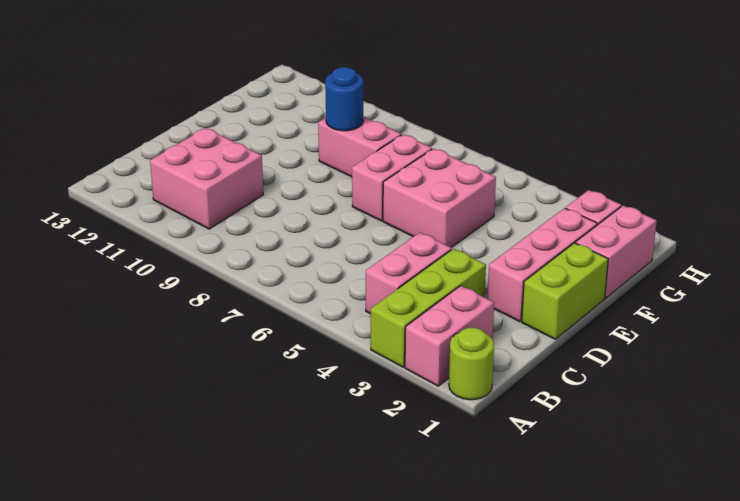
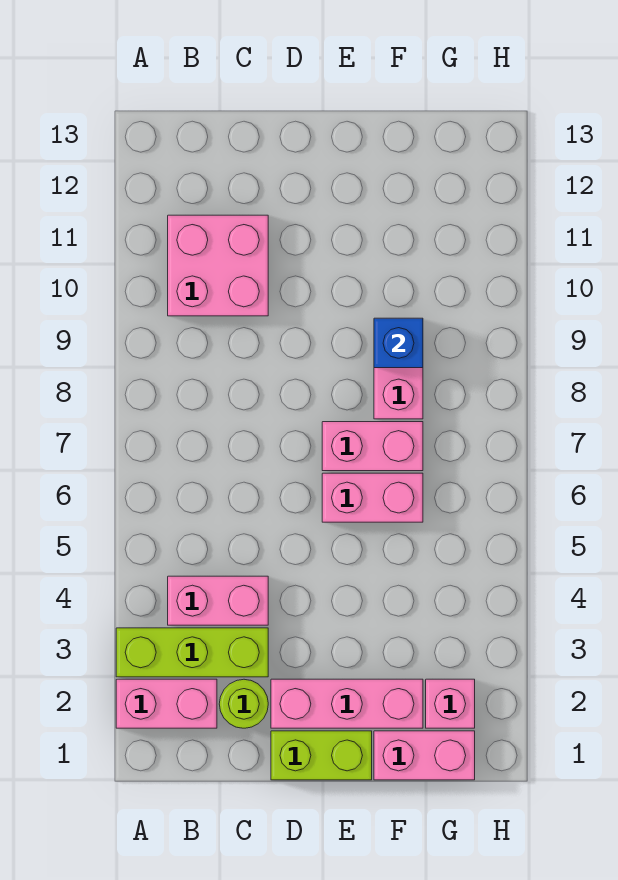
lime round brick A1 level 1 -> lime round brick C2 level 1
pink brick E5:F6 level 1 -> pink brick E6:F6 level 1
blue round brick F9 level 2 -> blue brick F9 level 2

